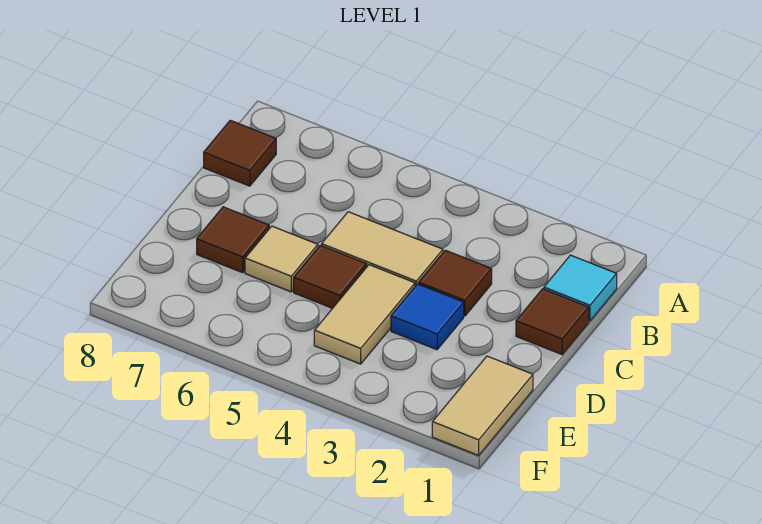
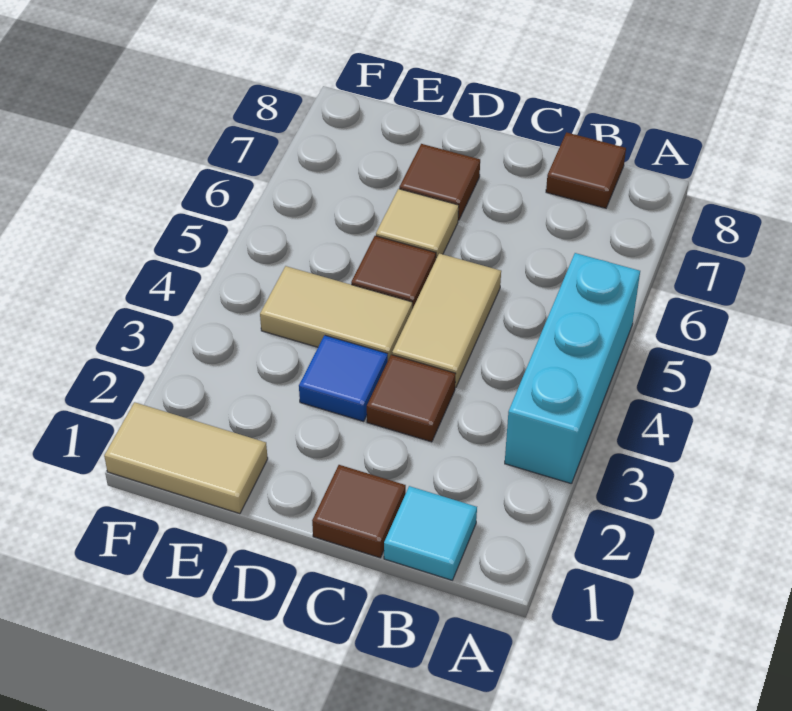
none -> cyan brick A3:A5 level 1

